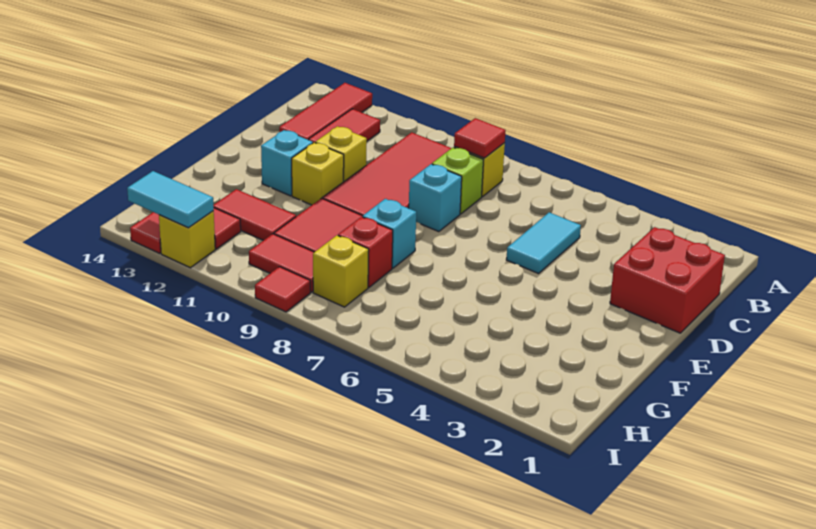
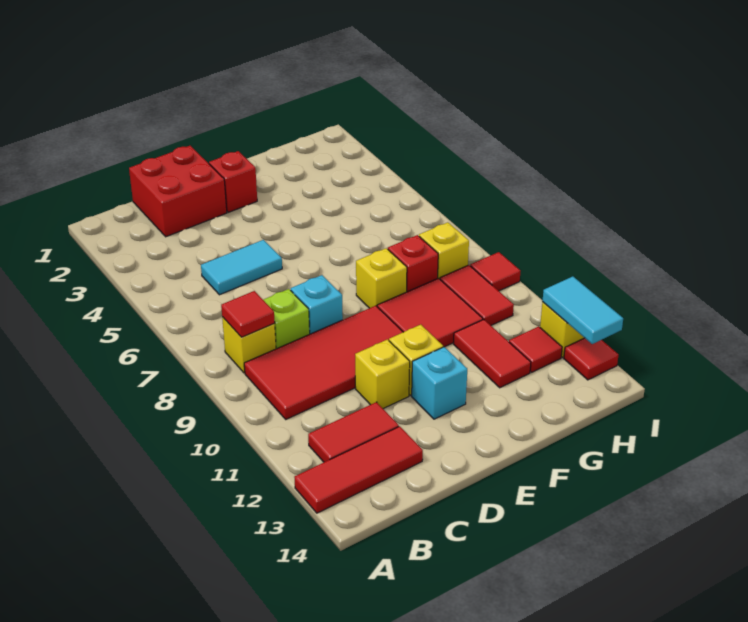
none -> red brick E2 level 1
cyan brick F8 level 1 -> yellow brick F8 level 1

